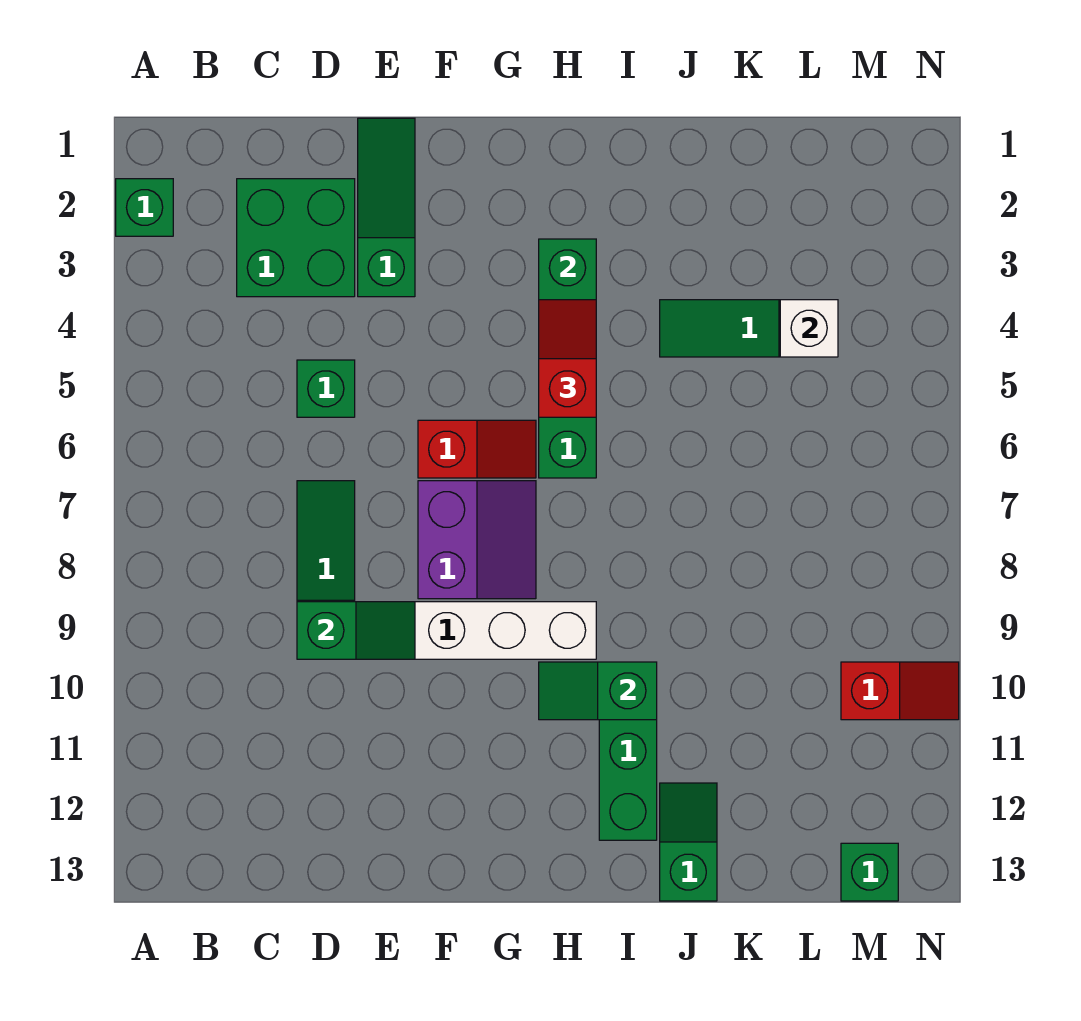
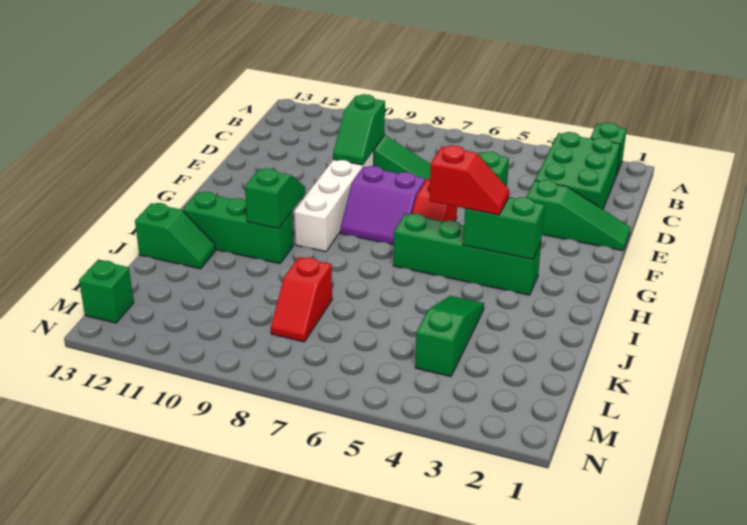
green brick C2:D3 level 1 -> green brick B2:D3 level 1
white brick L4 level 2 -> none
red slope M10:N10 level 1 top M -> red slope K8:L8 level 1 top K

